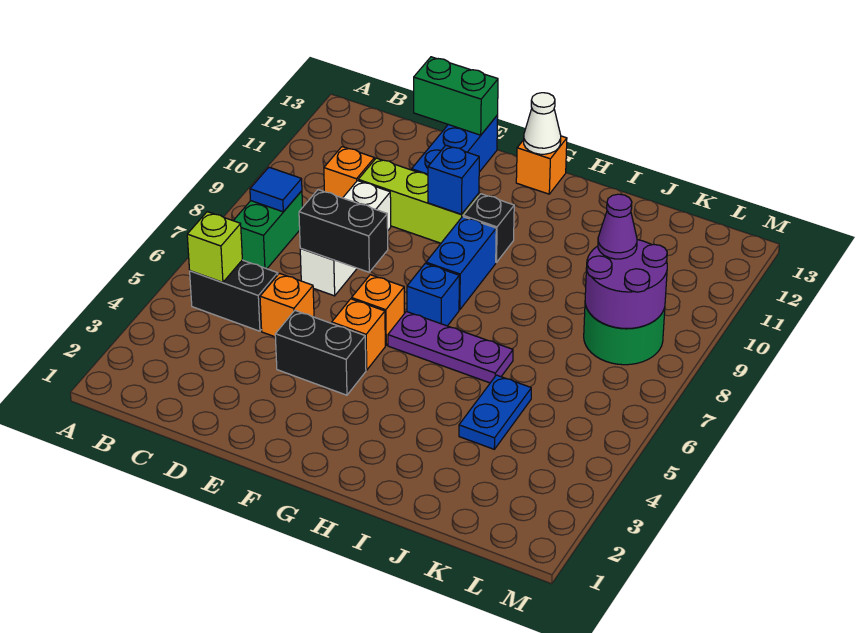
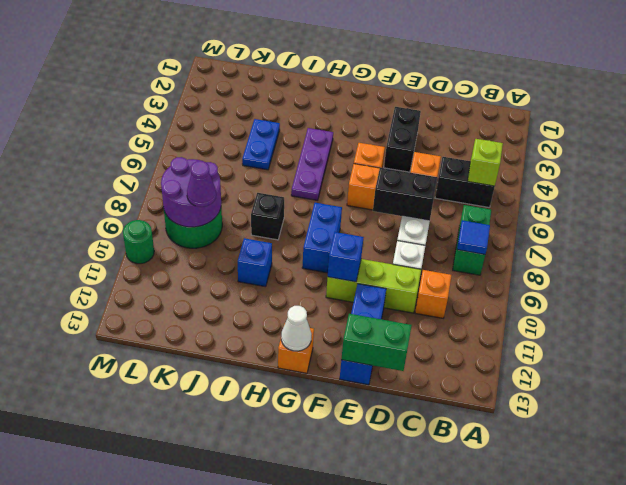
black brick E4:F4 level 1 -> black brick E3:E4 level 1
purple plate G6:I6 level 1 -> purple plate H4:H6 level 1
blue brick G7 level 1 -> blue brick I10 level 1
black brick G10 level 1 -> black brick I8 level 1
none -> green round brick M10 level 1

